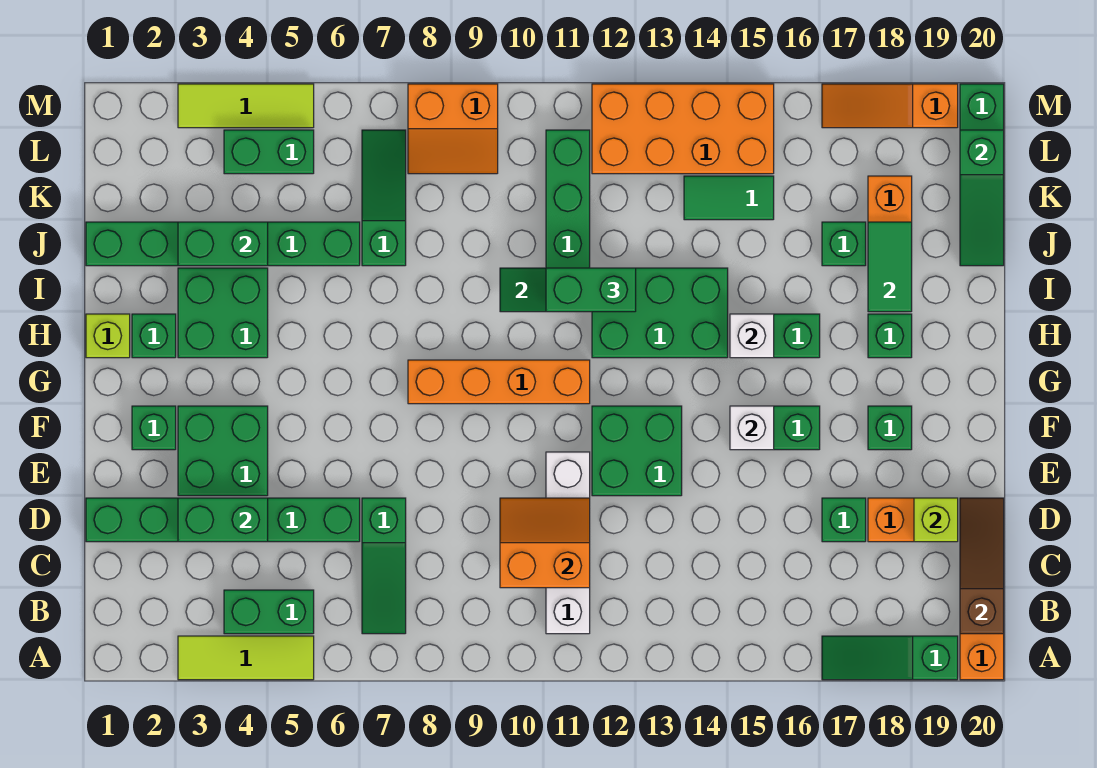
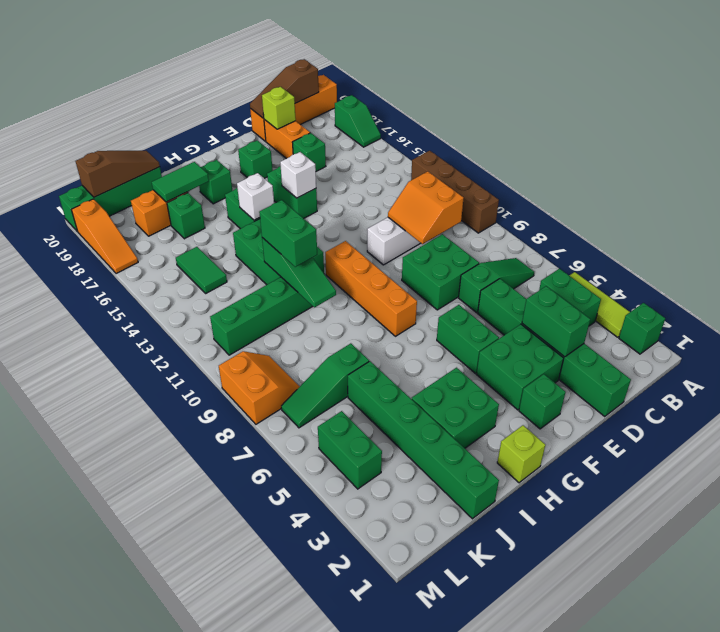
none -> brown brick A10:A13 level 1
green slope A17:A19 level 1 top 19 -> green slope A17:A18 level 1 top 18
green brick E12:F13 level 1 -> green brick D8:E9 level 1
green brick H2 level 1 -> green brick A2 level 1
green brick J3:J4 level 2 -> green brick F5:F6 level 1
green slope J20:L20 level 2 top L -> brown slope J20:L20 level 2 top L
orange brick L12:M15 level 1 -> none
lime tile M3:M5 level 1 -> none

